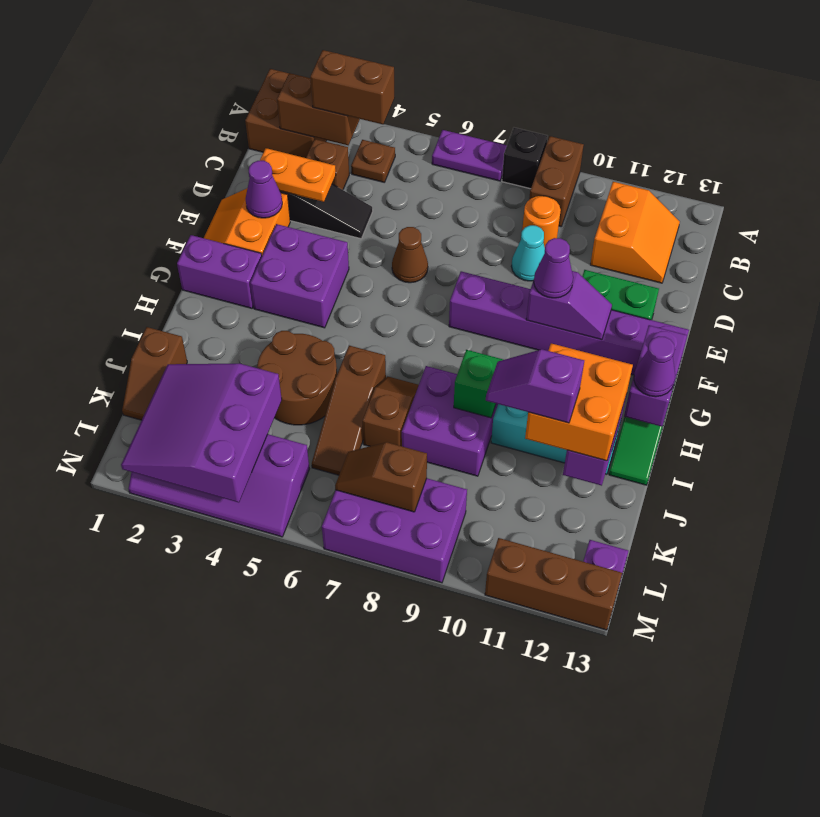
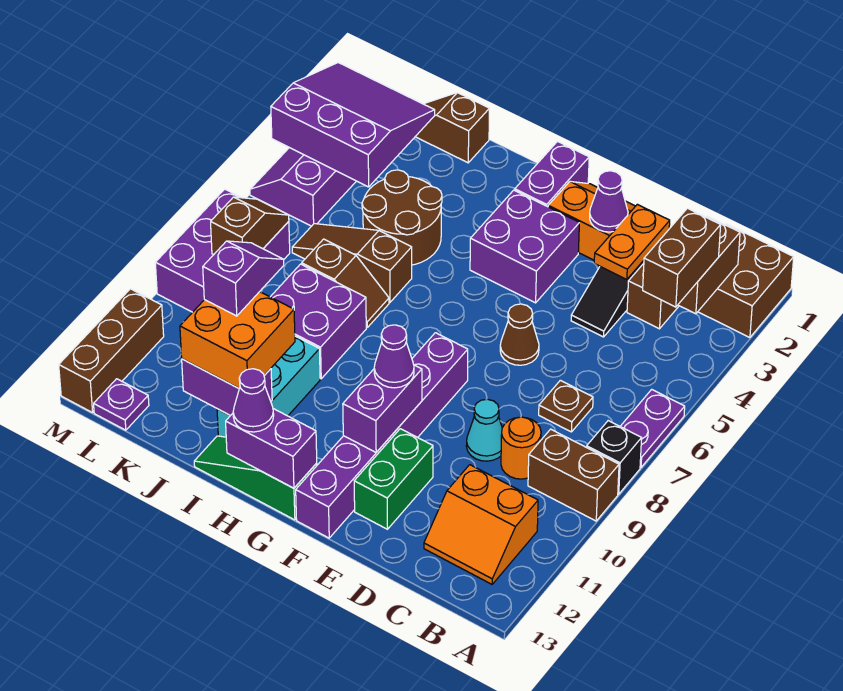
brown plate B4 level 1 -> brown plate C7 level 1
purple slope F10:F11 level 2 top 10 -> purple brick F10:F11 level 2
green brick I9 level 2 -> none

